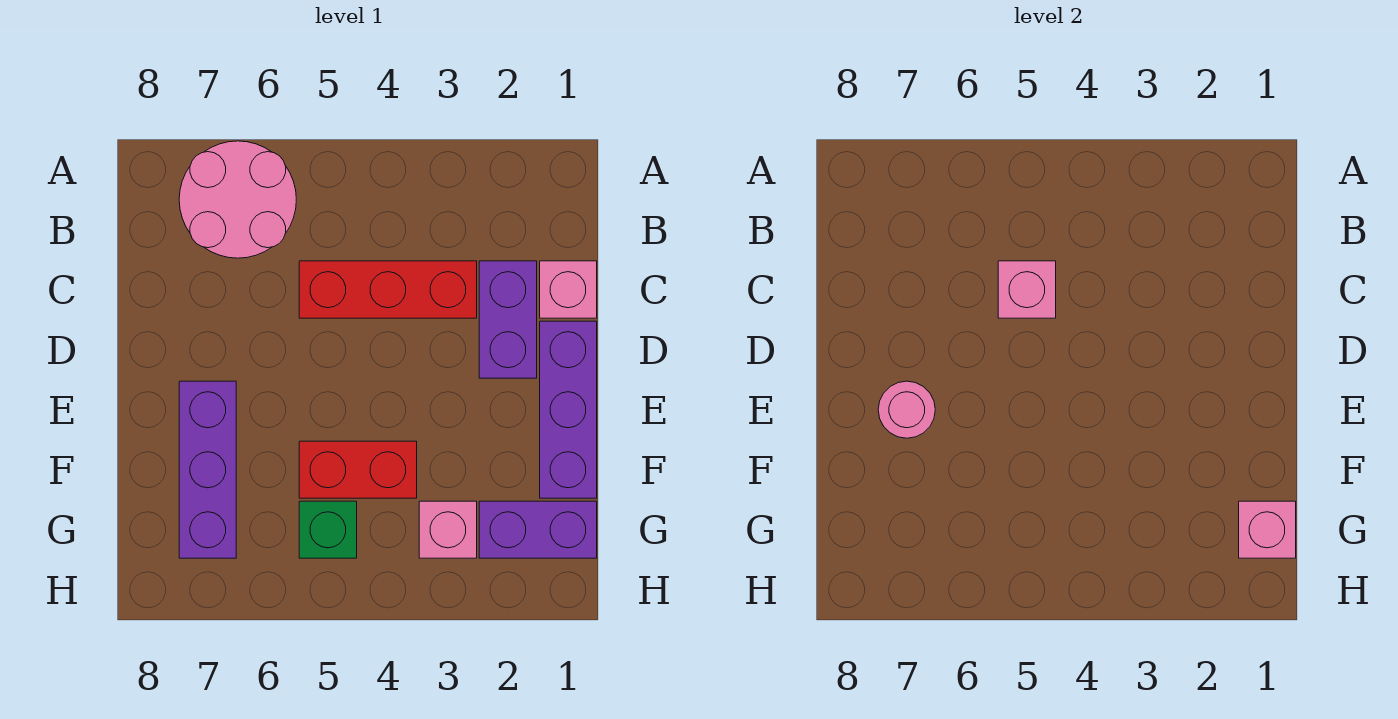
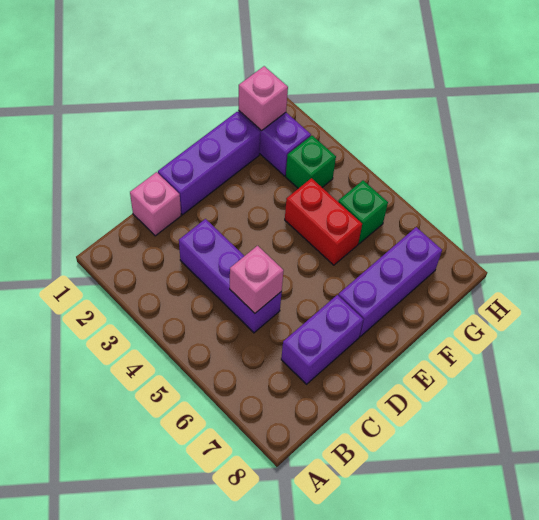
pink round brick A6:B7 level 1 -> none
purple brick C2:D2 level 1 -> purple brick C7:D7 level 1
red brick C3:C5 level 1 -> purple brick C3:C5 level 1
pink round brick E7 level 2 -> none
pink brick G3 level 1 -> green brick G3 level 1

